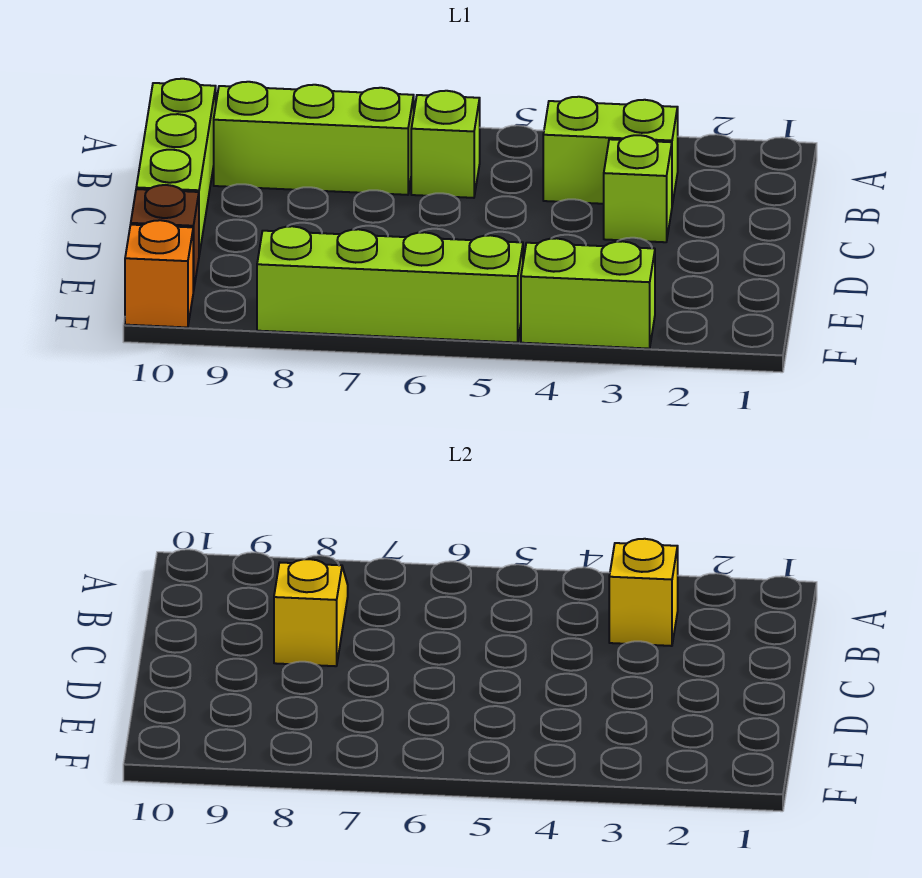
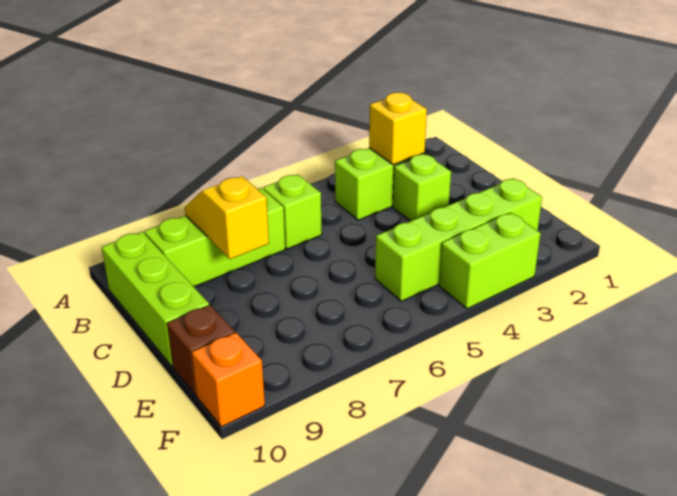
lime brick F5:F8 level 1 -> lime brick E2:E5 level 1

